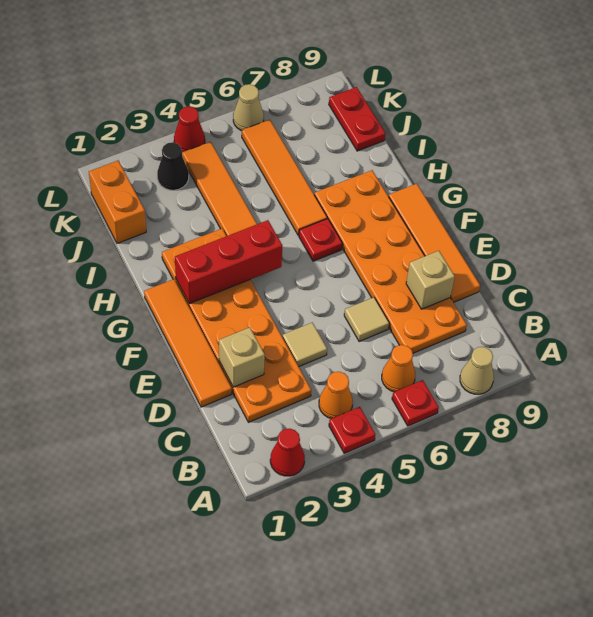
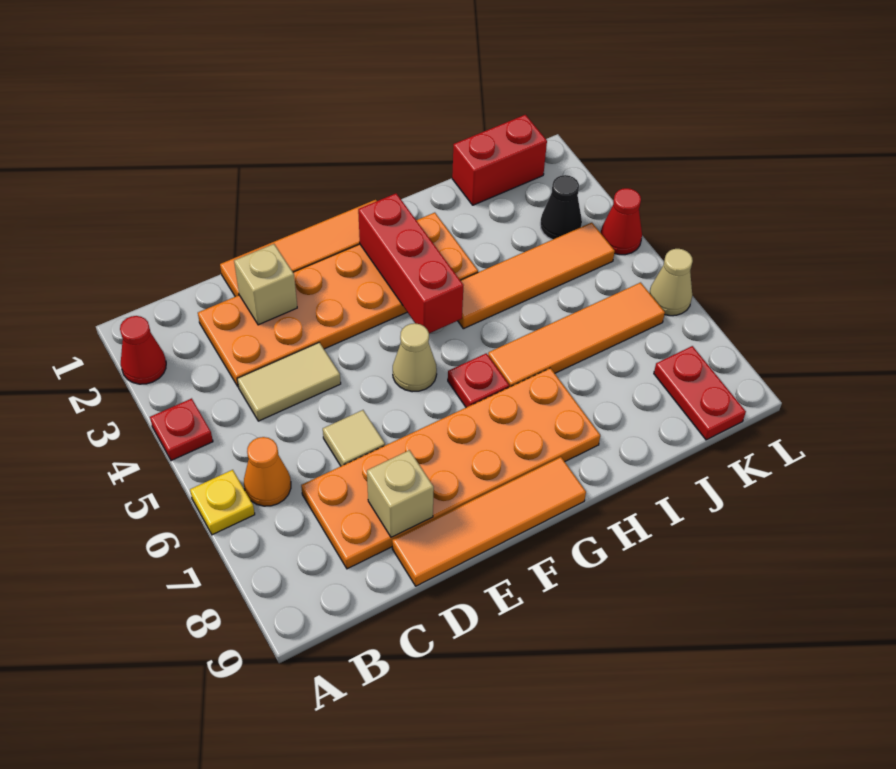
red plate A6 level 1 -> yellow plate A6 level 1
tan cone A8 level 1 -> tan cone F5 level 1
orange cone B4 level 1 -> none
tan tile D4 level 1 -> tan tile C4:D4 level 1
orange brick J1:K1 level 1 -> red brick J1:K1 level 1
red plate J9:K9 level 1 -> red plate K8:K9 level 1

